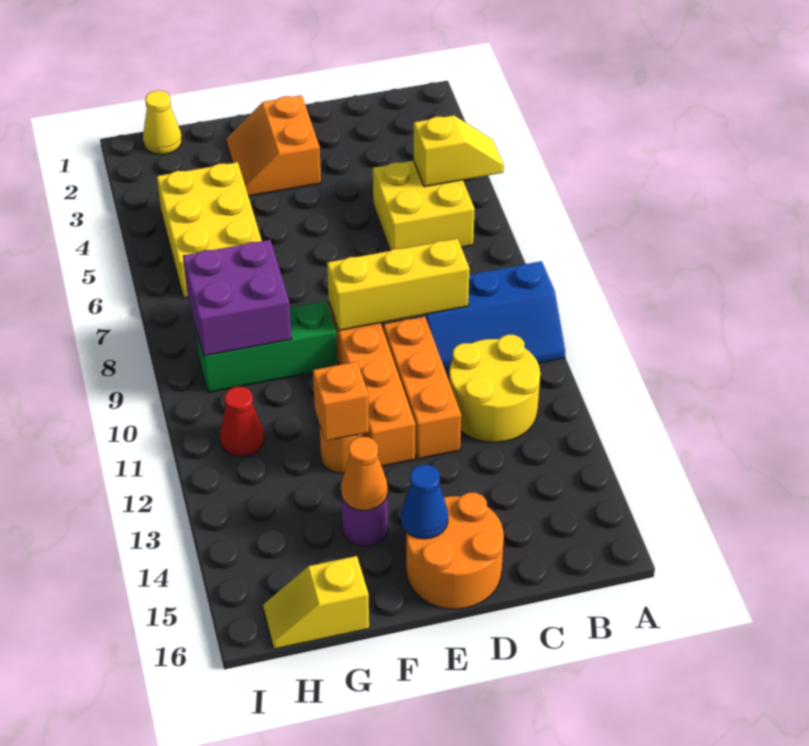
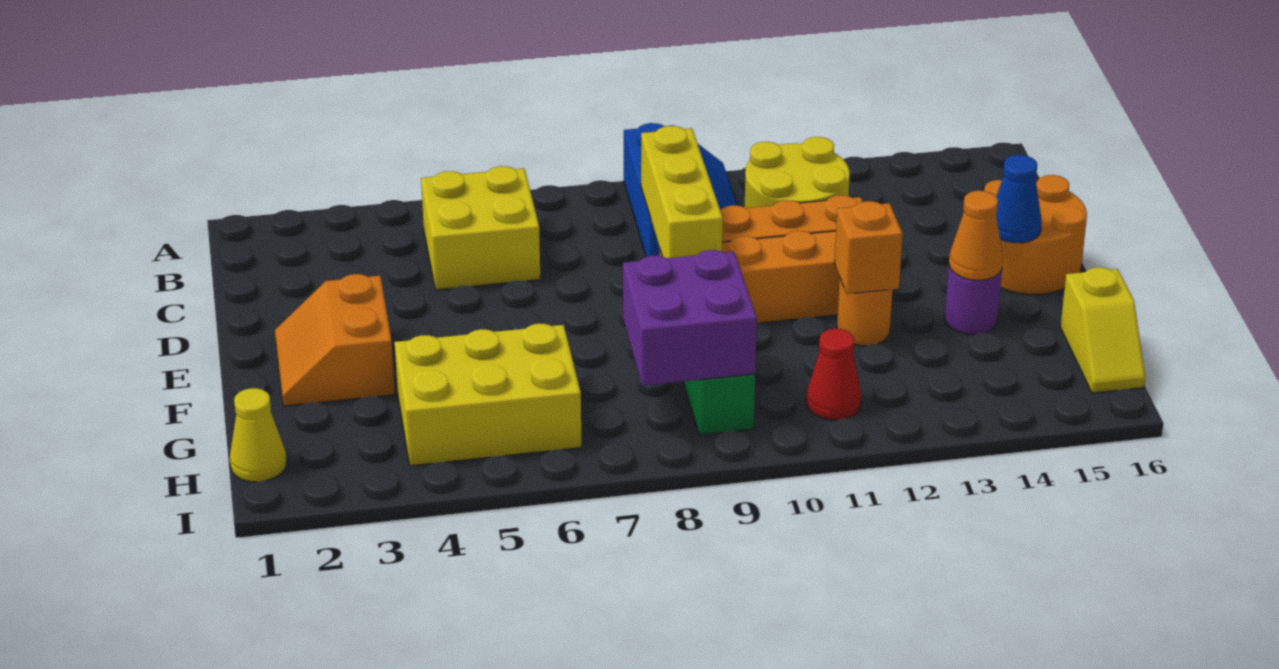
yellow slope A5:B5 level 2 top B -> none
orange slope E2:F3 level 1 top E -> orange slope E2:F3 level 1 top 3

